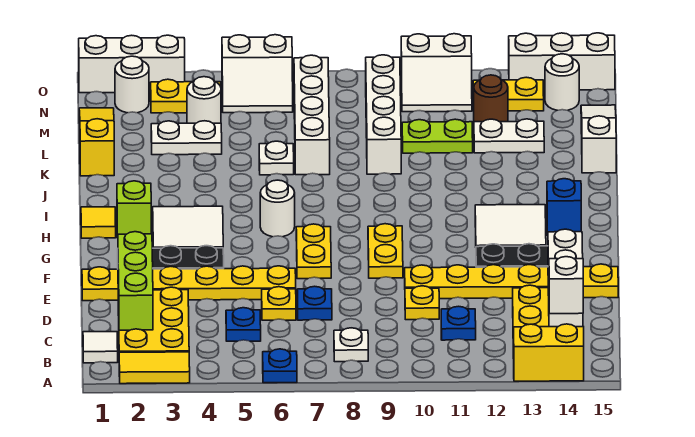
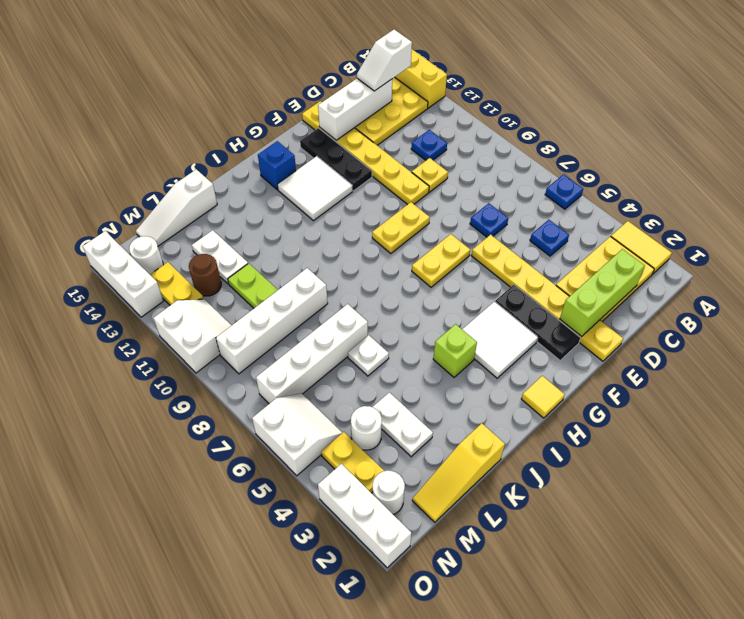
white tile B1 level 1 -> none
white plate B8 level 1 -> none
yellow plate D6 level 1 -> none
lime brick H2 level 1 -> lime brick I4 level 1
white round brick H6 level 1 -> none

